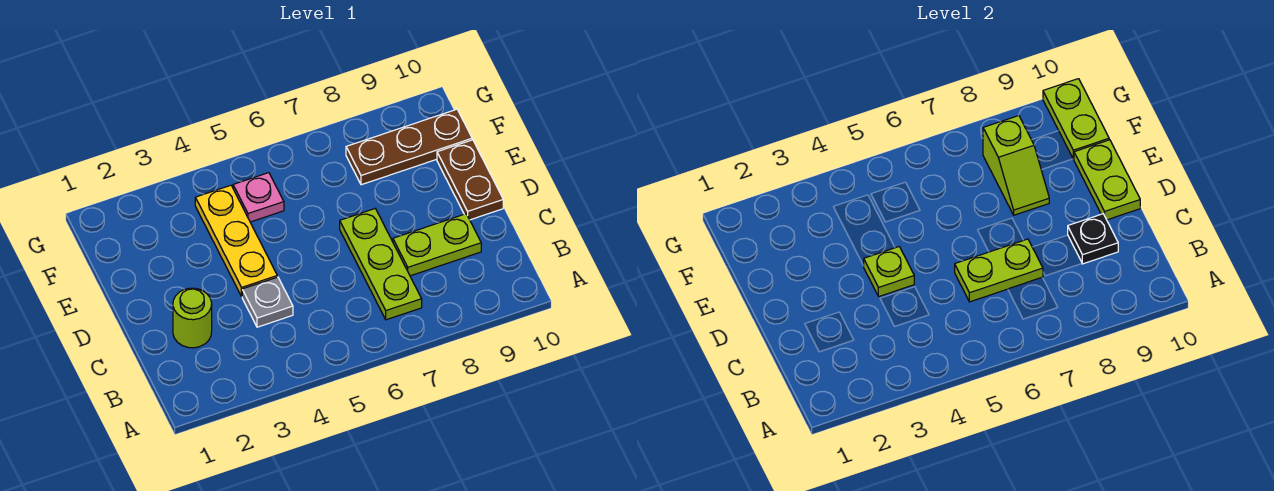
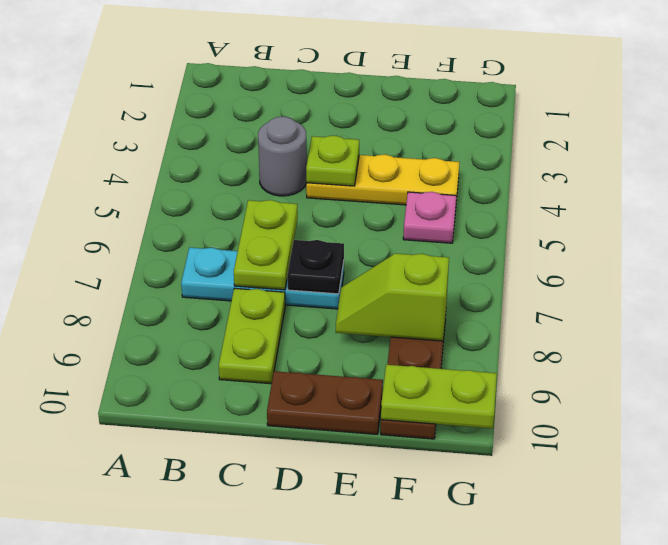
lime plate B7:D7 level 1 -> cyan plate B7:D7 level 1
lime round brick C2 level 1 -> none
grey plate C4 level 1 -> grey round brick C4 level 1
black plate C9 level 2 -> black plate D7 level 2
lime plate D10:E10 level 2 -> none

